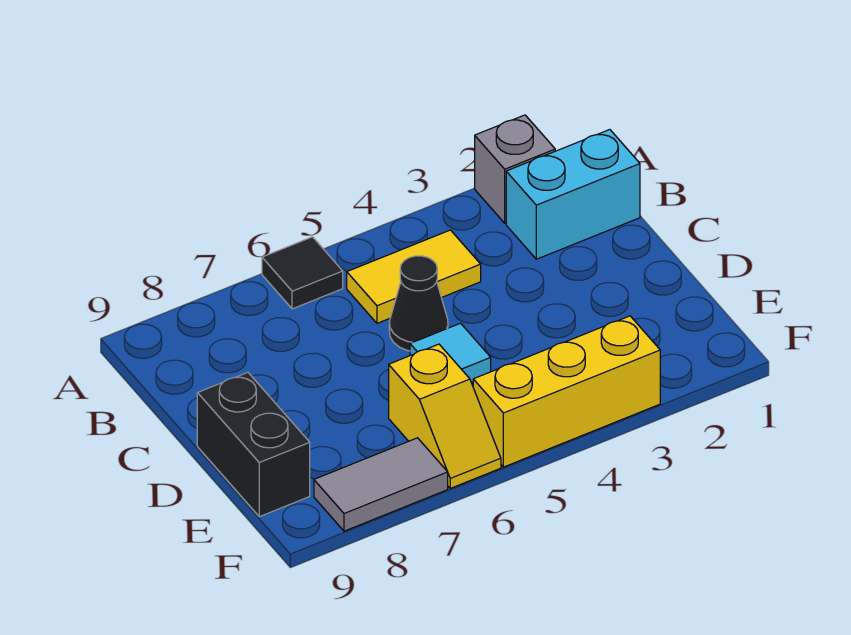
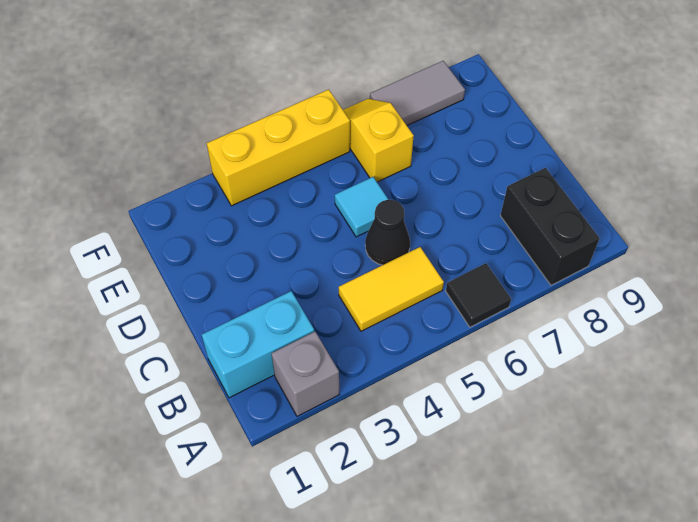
black brick D9:E9 level 1 -> black brick A8:B8 level 1

